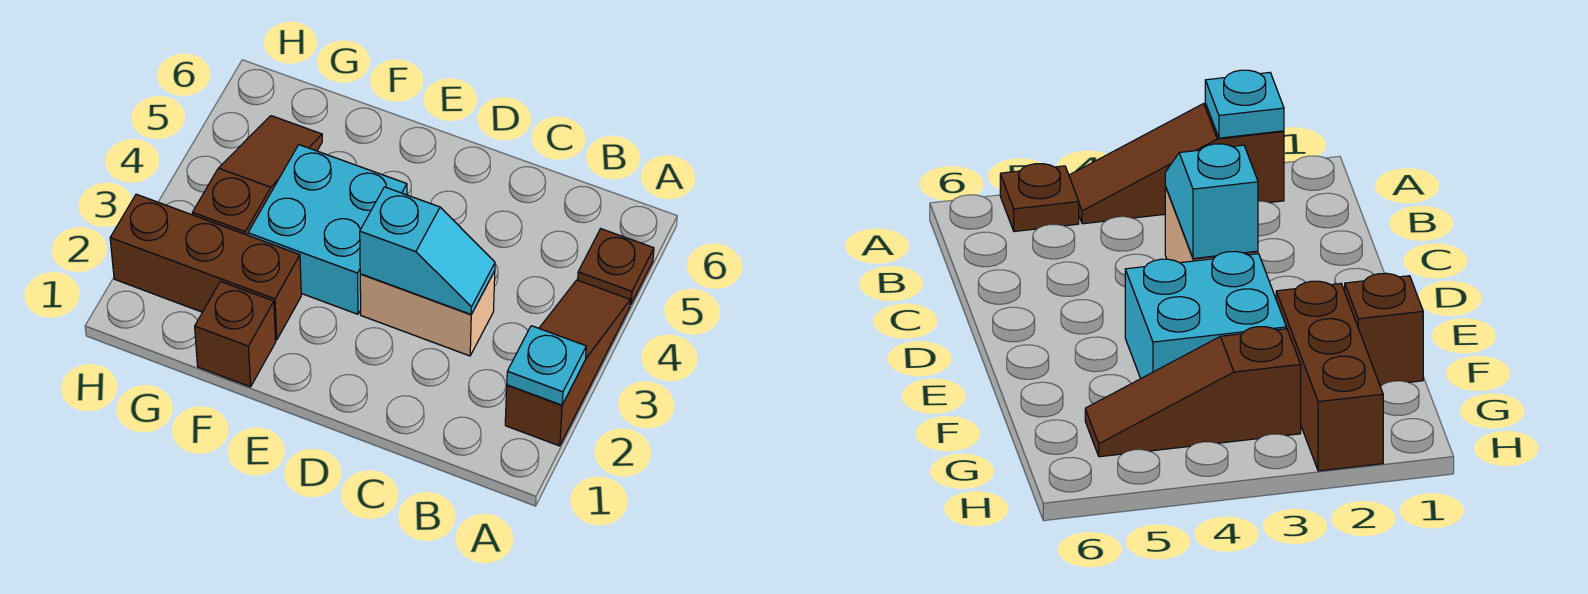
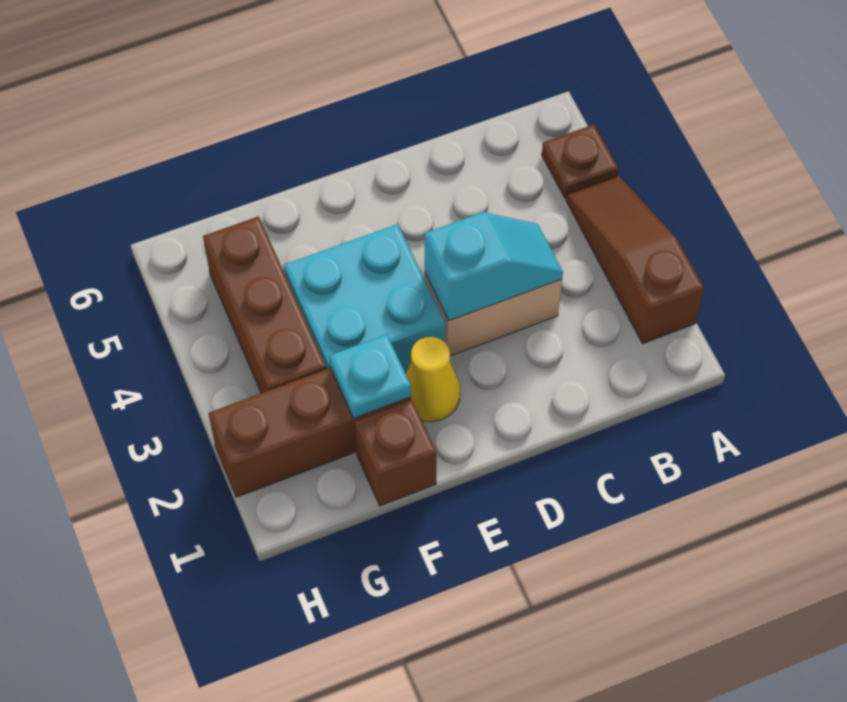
cyan plate A2 level 2 -> cyan plate F2 level 2
none -> yellow cone E2 level 1
brown slope G3:G5 level 1 top 3 -> brown brick G3:G5 level 1

